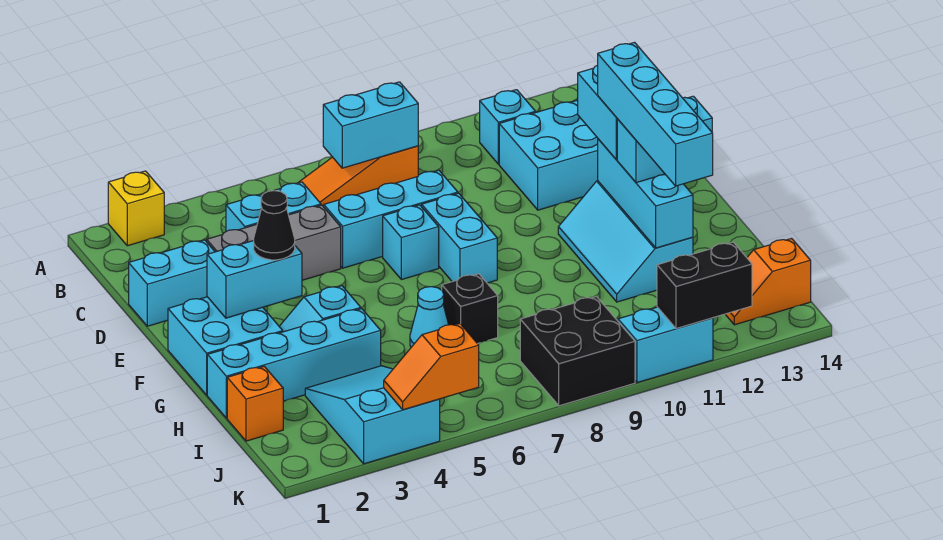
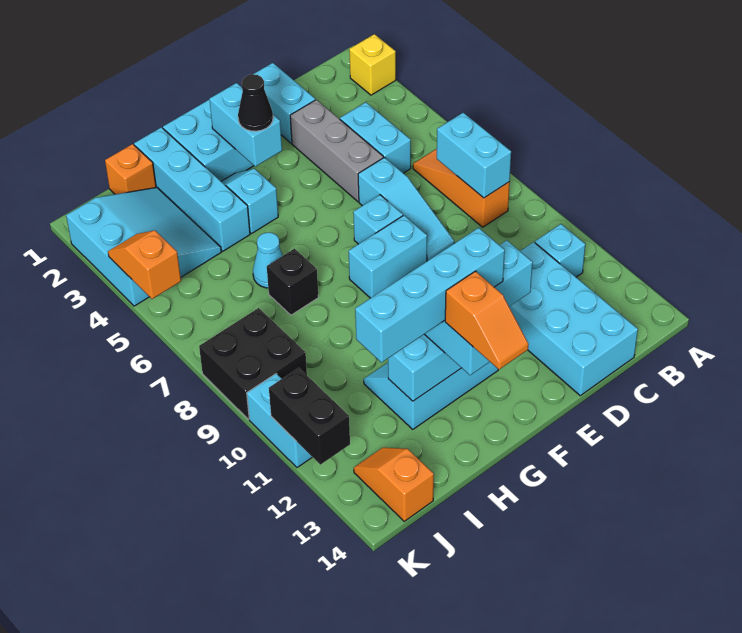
cyan brick D6:D8 level 1 -> cyan slope D6:D8 level 1 top 6
none -> orange slope G13:G14 level 4 top 13
cyan slope I3:K4 level 1 top K -> cyan slope I2:K4 level 1 top K

